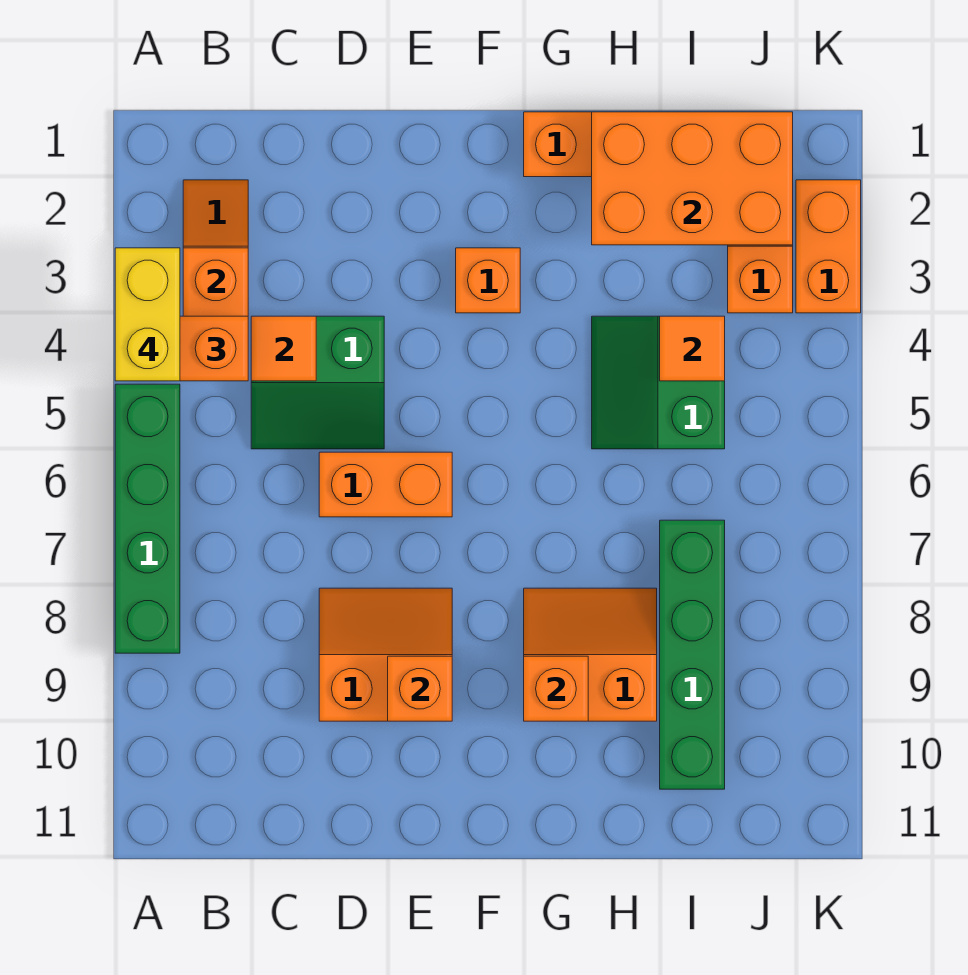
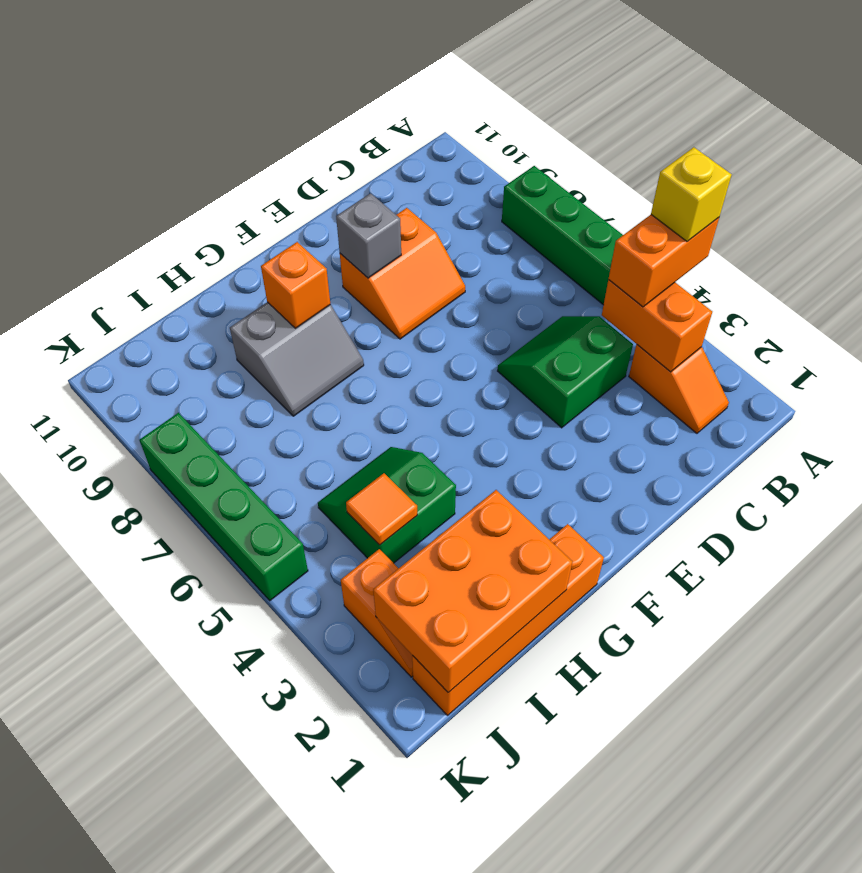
yellow brick A3:A4 level 4 -> yellow brick A4 level 4
orange tile C4 level 2 -> none
orange brick D6:E6 level 1 -> none
orange brick E9 level 2 -> grey brick E9 level 2
orange brick F3 level 1 -> none
orange slope G8:H9 level 1 top 9 -> grey slope G8:H9 level 1 top 9
green slope H4:I5 level 1 top I -> green slope H4:I5 level 1 top 4
green brick I7:I10 level 1 -> green brick K5:K8 level 1
orange brick K2:K3 level 1 -> none

